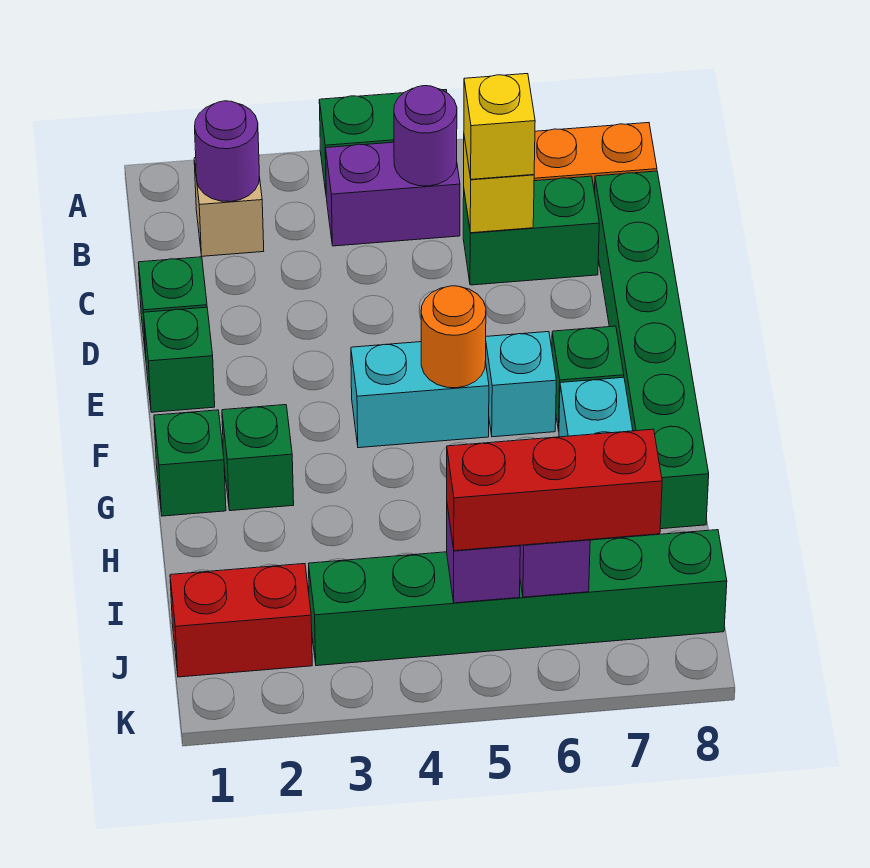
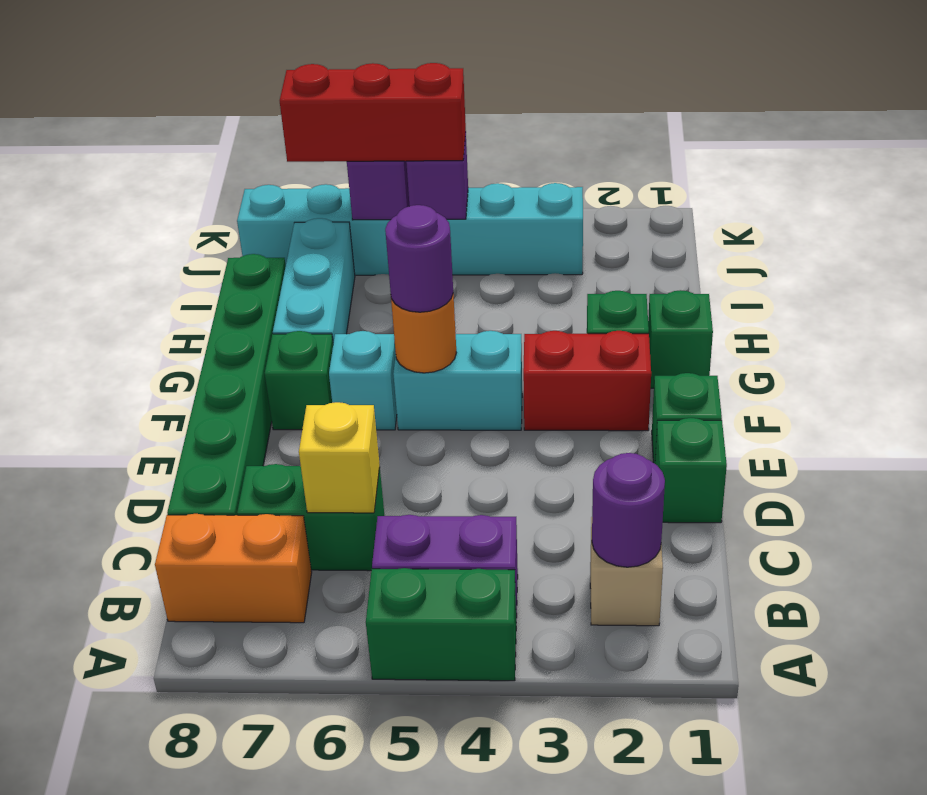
purple round brick B5 level 2 -> purple round brick F5 level 3
yellow brick C6 level 3 -> none
red brick J1:J2 level 1 -> red brick F2:F3 level 1
green brick J3:J8 level 1 -> cyan brick J3:J8 level 1

